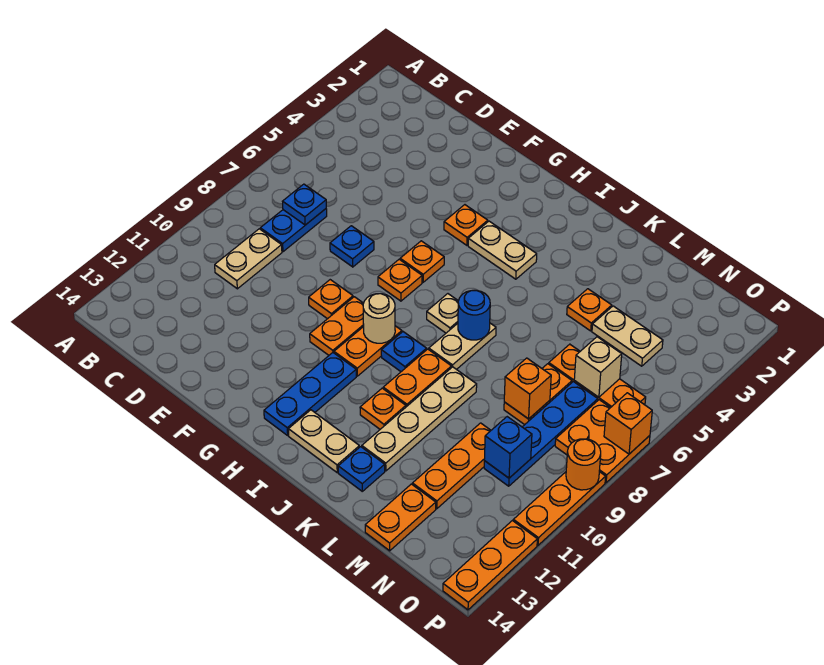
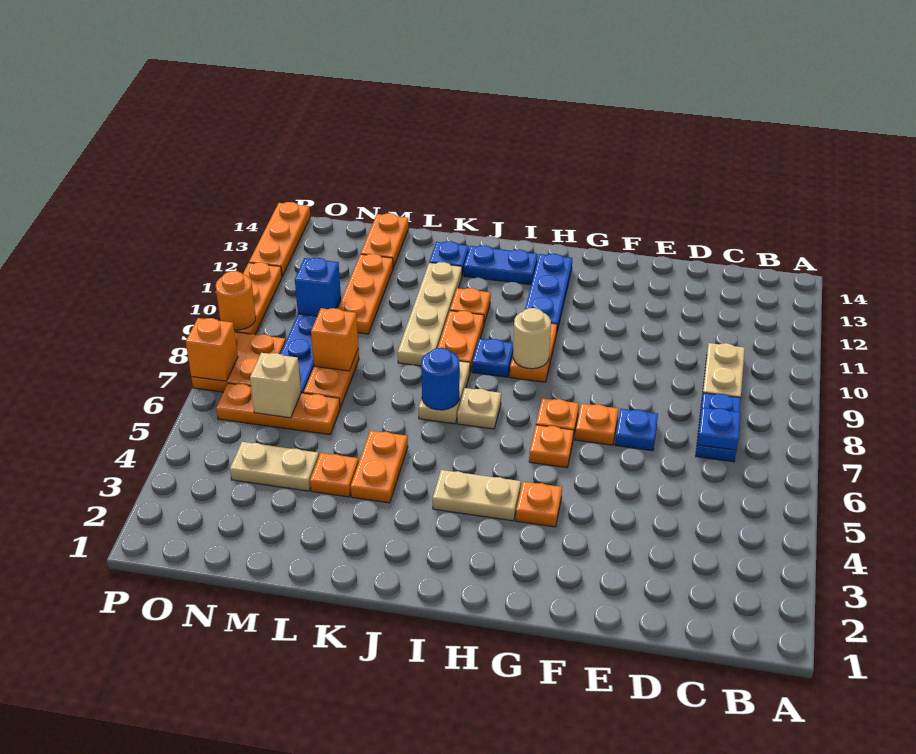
orange plate F9 level 1 -> orange plate F7 level 1
orange plate G9:G10 level 1 -> orange plate K4:K5 level 1
tan plate I13:J13 level 1 -> blue plate I13:J13 level 1

